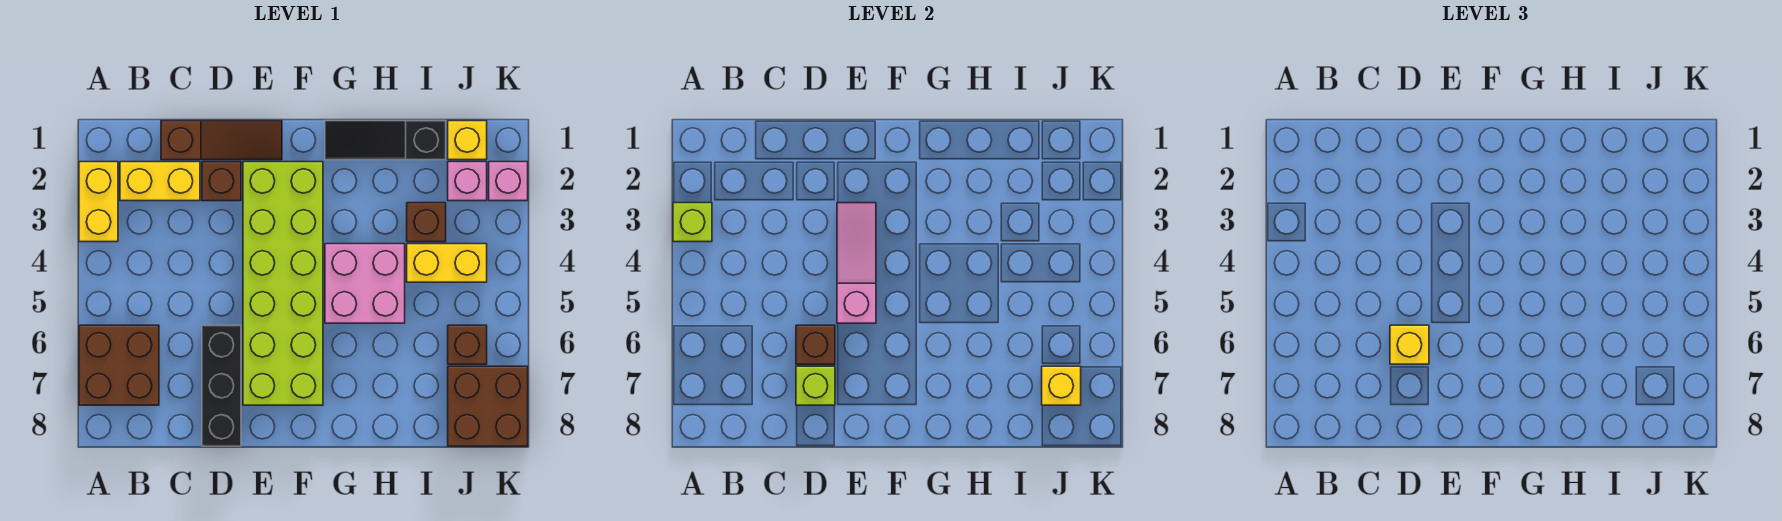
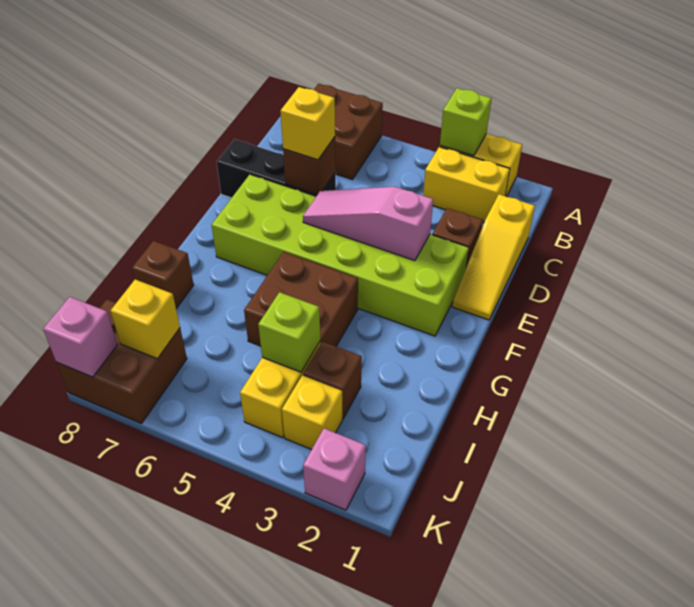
yellow brick B2:C2 level 1 -> yellow brick B2:B3 level 1
brown slope C1:E1 level 1 top C -> yellow slope C1:E1 level 1 top C
lime brick D7 level 2 -> lime brick I4 level 2
pink slope E3:E5 level 2 top 5 -> pink slope E3:E5 level 2 top 3
black slope G1:I1 level 1 top I -> none
pink brick G4:H5 level 1 -> brown brick G4:H5 level 1
yellow brick J1 level 1 -> yellow brick J3 level 1
pink brick J2 level 1 -> pink brick K8 level 2
brown brick J6 level 1 -> brown brick H8 level 1

